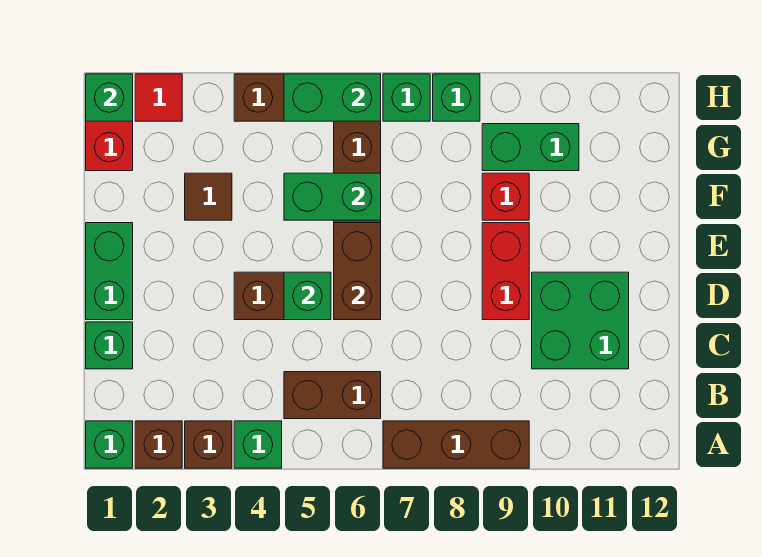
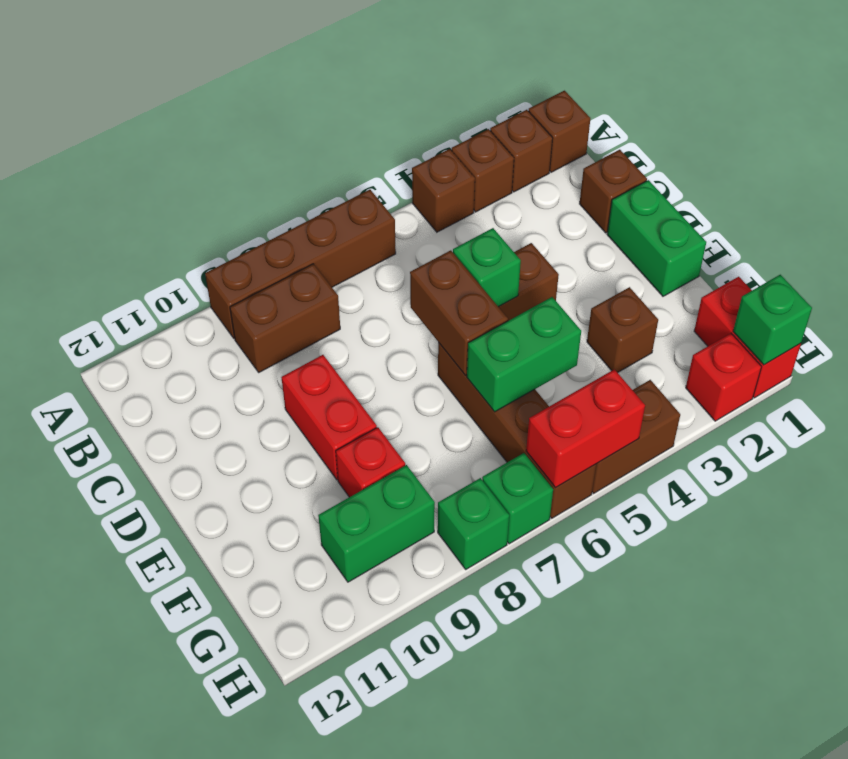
green brick A1 level 1 -> brown brick A1 level 1
green brick A4 level 1 -> brown brick A4 level 1
brown brick A7:A9 level 1 -> brown brick A6:A9 level 1
brown brick B5:B6 level 1 -> brown brick B8:B9 level 1
green brick C1 level 1 -> brown brick C1 level 1
green brick C10:D11 level 1 -> none
brown tile F3 level 1 -> brown brick F3 level 1
red tile H2 level 1 -> red brick H2 level 1
green brick H5:H6 level 2 -> red brick H5:H6 level 2

